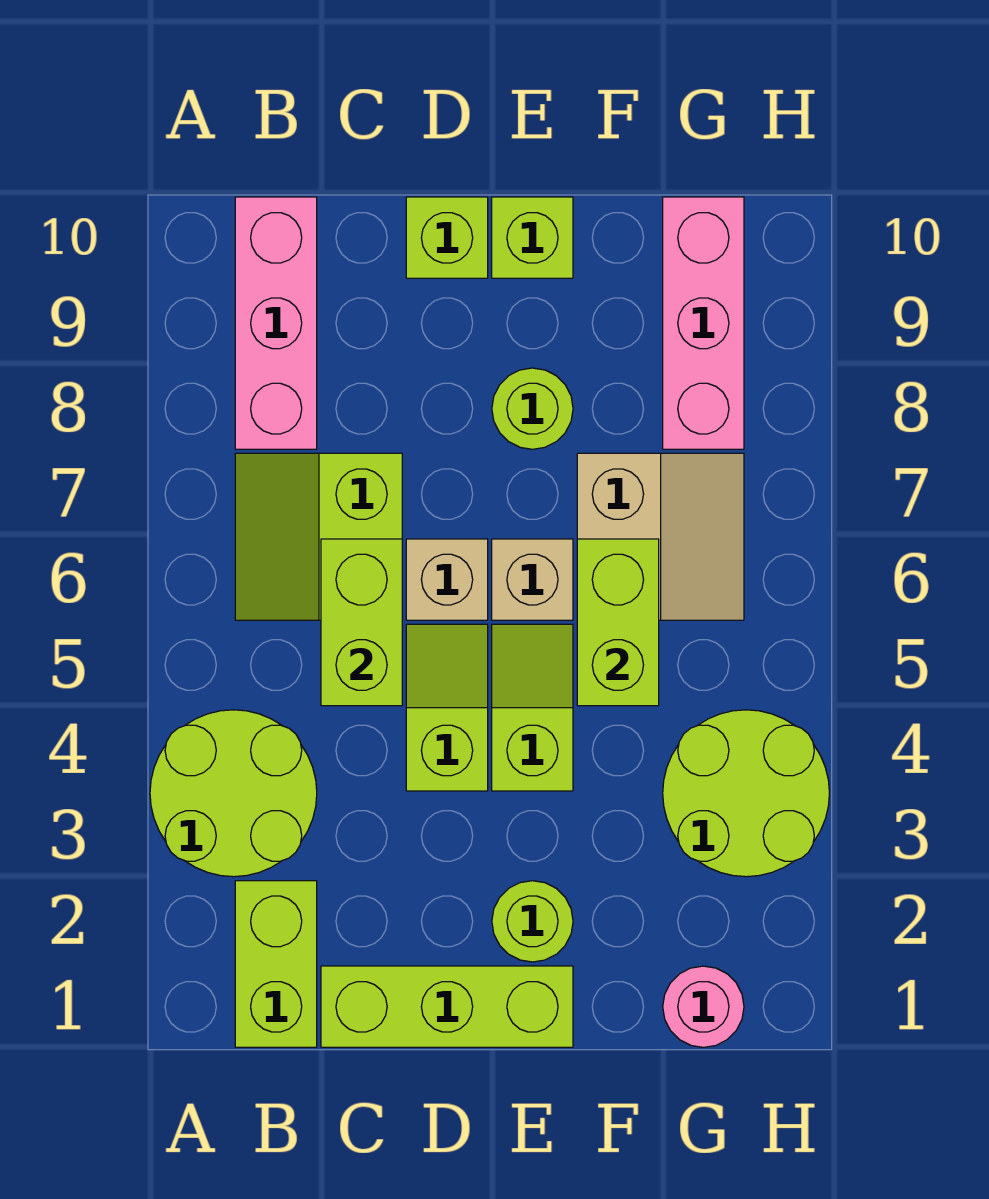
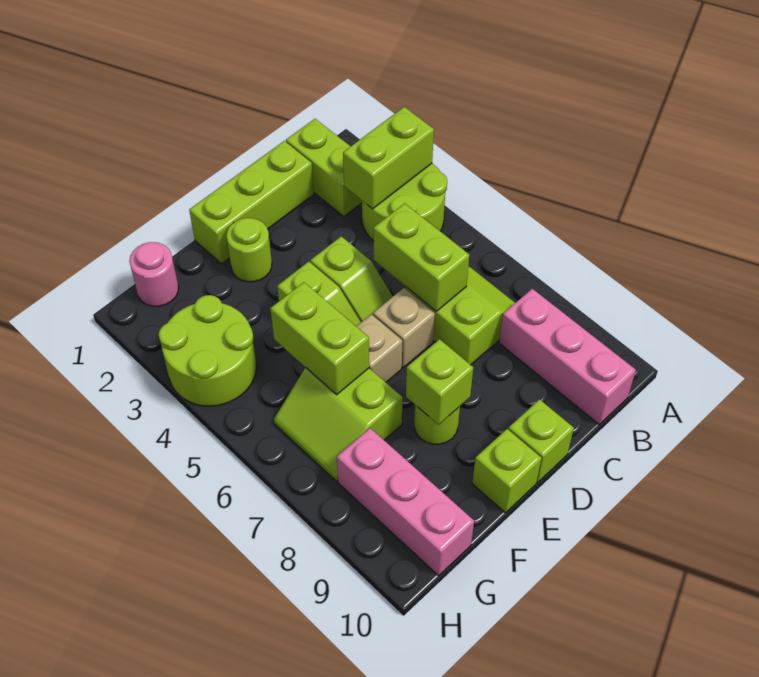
none -> lime brick A3:B3 level 2
none -> lime brick E8 level 2
tan slope F6:G7 level 1 top F -> lime slope F6:G7 level 1 top F

